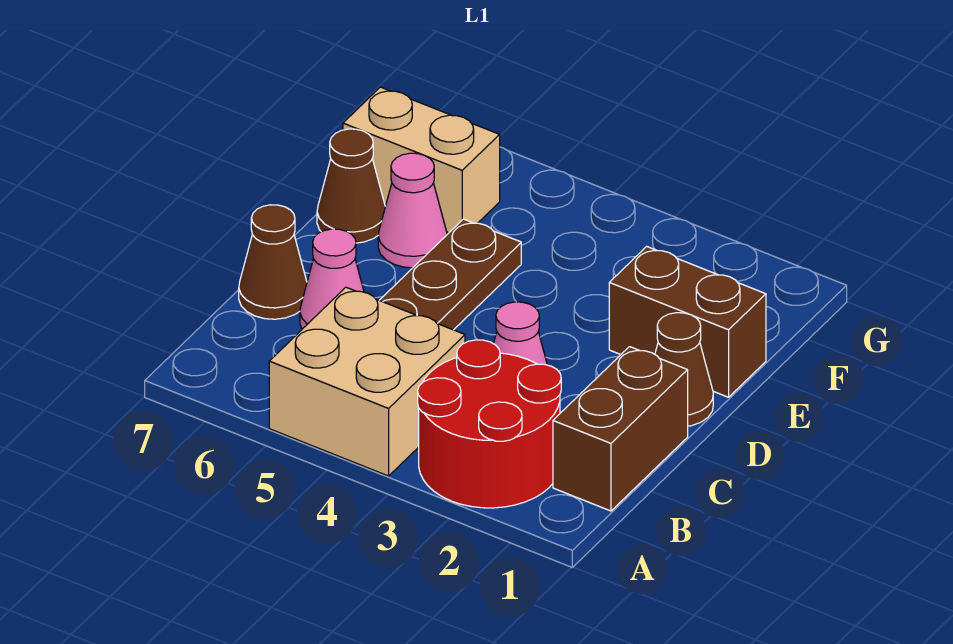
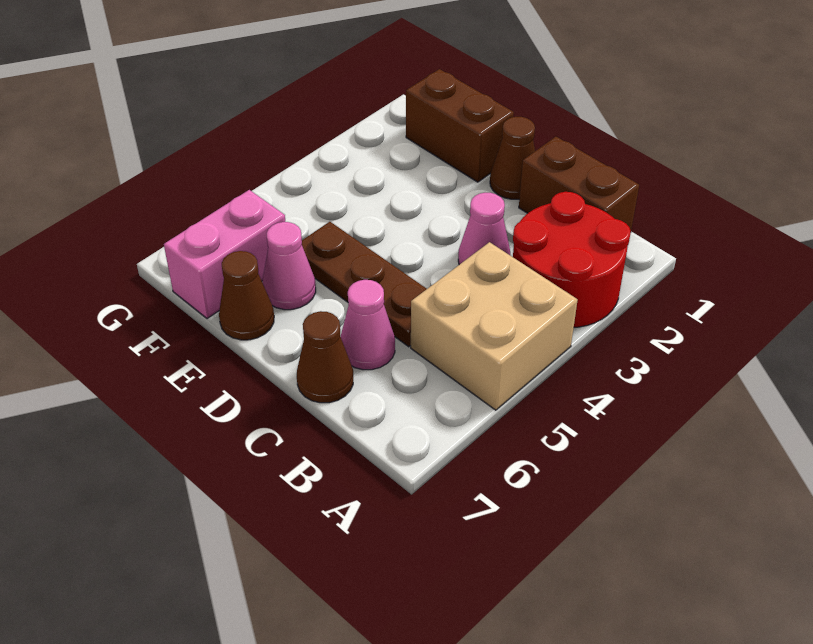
brown brick E1:E2 level 1 -> brown brick E1:F1 level 1
tan brick F6:F7 level 1 -> pink brick F6:F7 level 1

